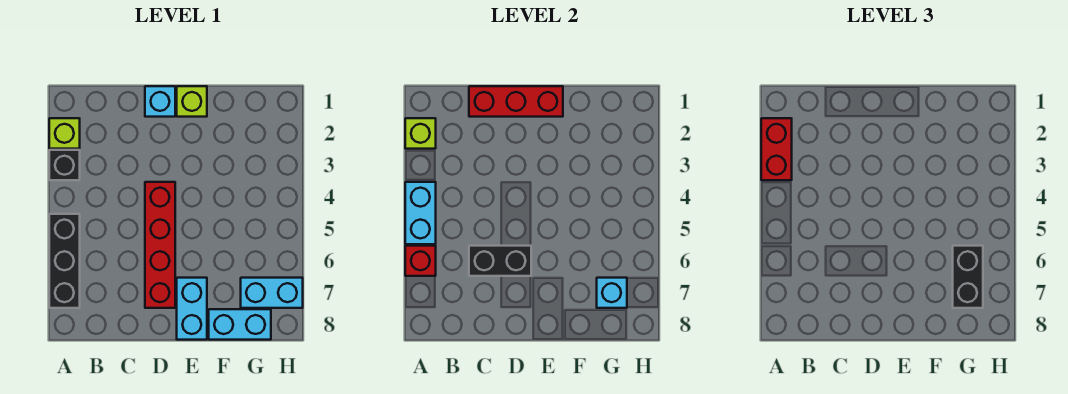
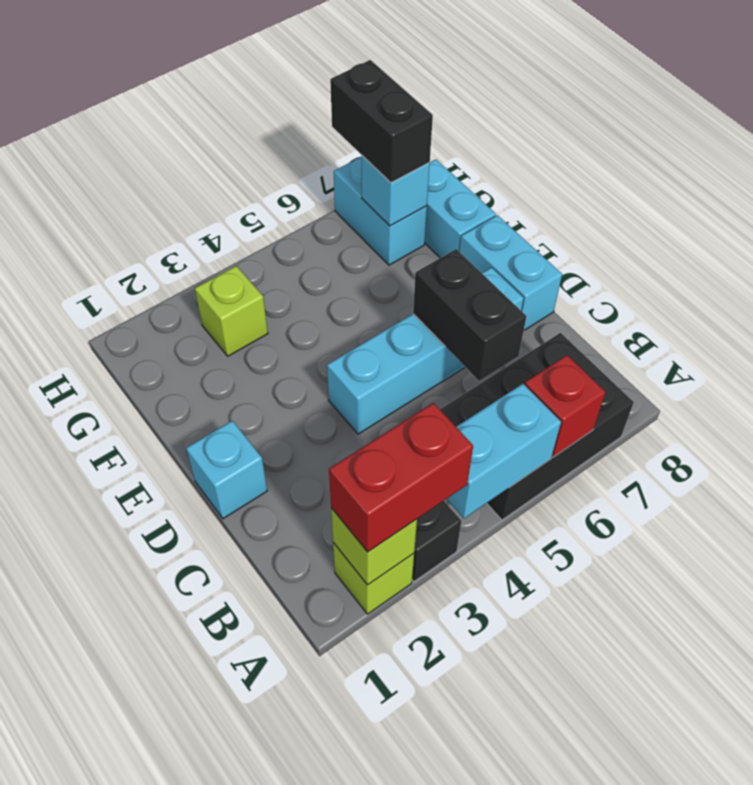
black brick A5:A7 level 1 -> black brick A5:B7 level 1
red brick C1:E1 level 2 -> none
red brick D4:D7 level 1 -> cyan brick D4:D7 level 1
lime brick E1 level 1 -> lime brick G3 level 1
cyan brick E7:E8 level 1 -> cyan brick D8:E8 level 1
black brick G6:G7 level 3 -> black brick G7:H7 level 3

